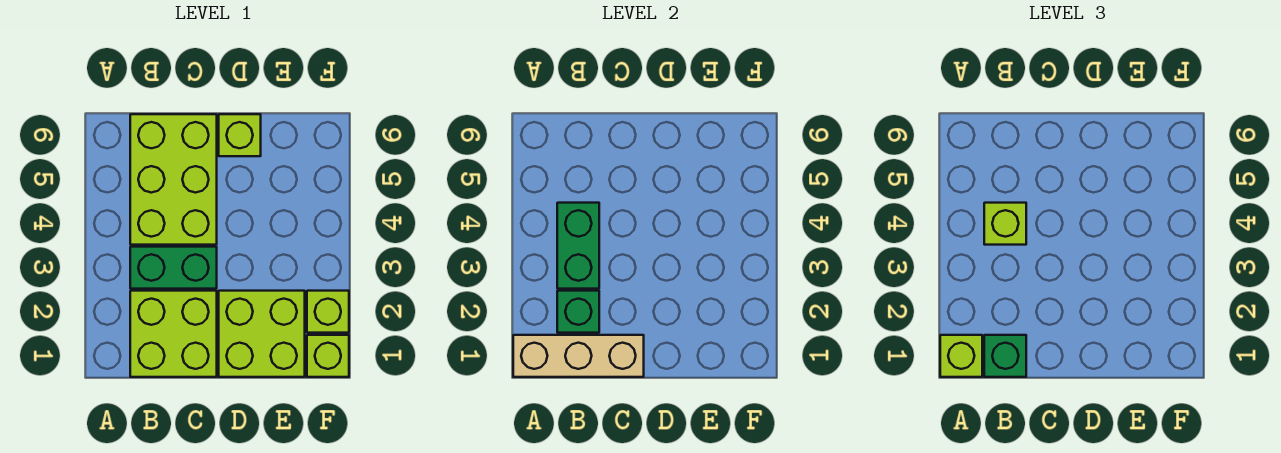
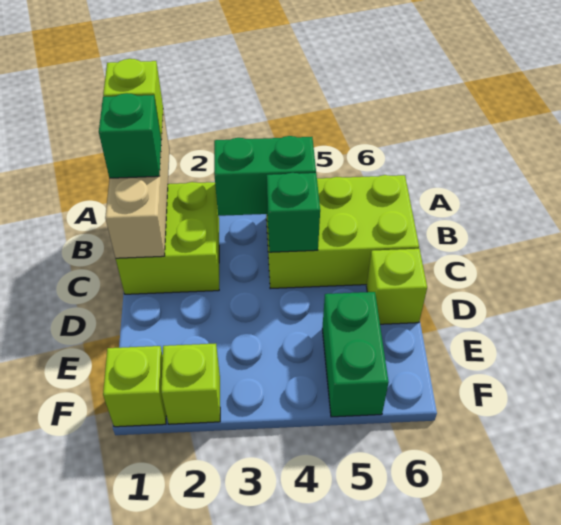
green brick B2 level 2 -> green brick C4 level 2
green brick B3:C3 level 1 -> green brick E5:F5 level 1
lime brick B4 level 3 -> none
lime brick D1:E2 level 1 -> none

